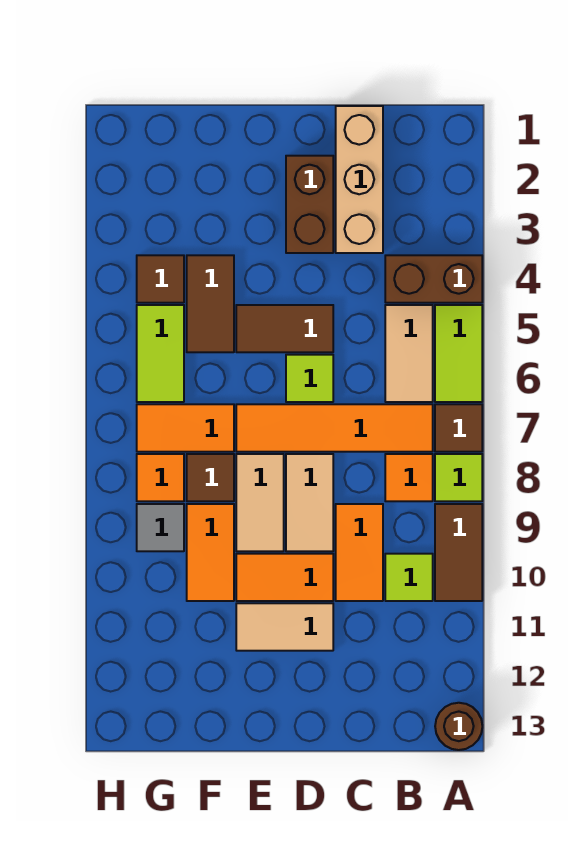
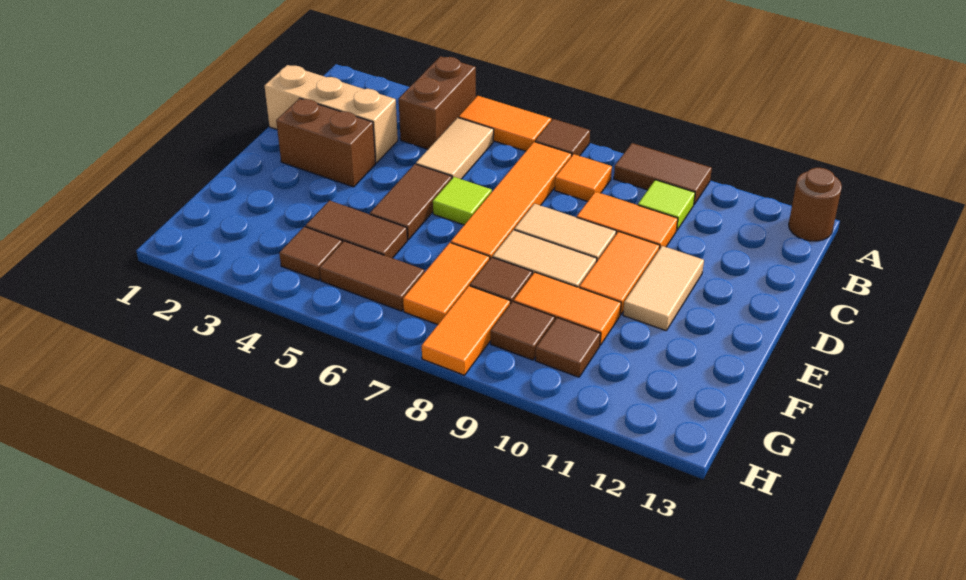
lime tile A5:A6 level 1 -> orange tile A5:A6 level 1
lime tile A8 level 1 -> none
tan tile B5:B6 level 1 -> tan tile B5:C5 level 1
lime tile G5:G6 level 1 -> brown tile G5:G6 level 1
orange tile G8 level 1 -> orange tile G8:H8 level 1
grey tile G9 level 1 -> brown tile G9 level 1
none -> brown tile G10 level 1

